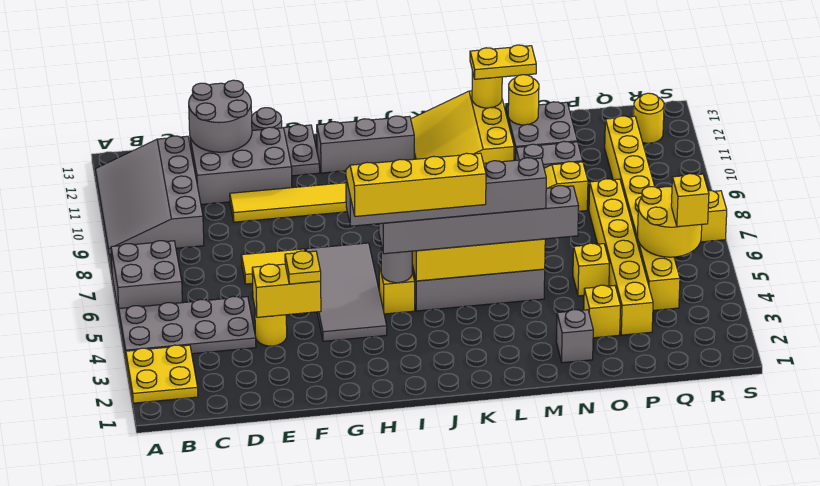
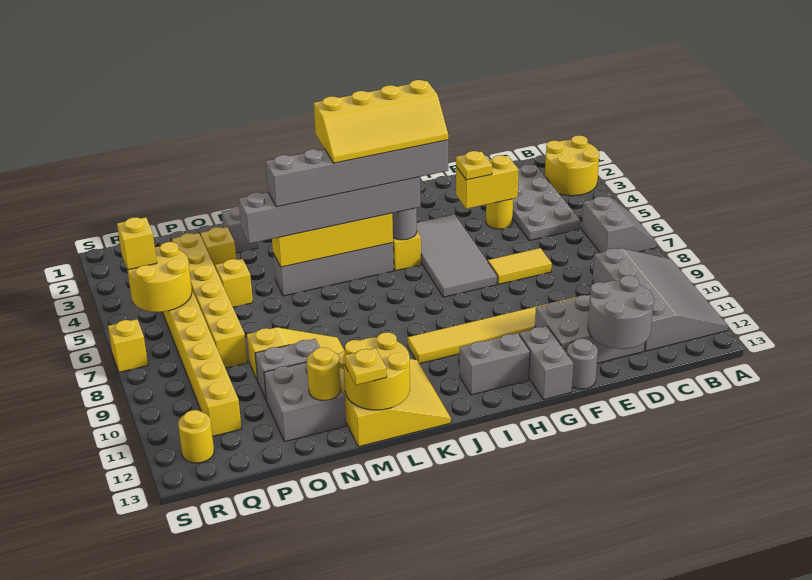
yellow plate A2:B3 level 1 -> yellow round brick A2:B3 level 1
grey plate A4:D5 level 1 -> grey plate C2:D5 level 1
grey brick A6:B7 level 1 -> grey slope A6:B7 level 1 top B
grey plate G12:G13 level 1 -> grey brick G12:G13 level 1
grey brick H12:J12 level 1 -> grey brick H12:I12 level 1
yellow round brick M13 level 2 -> yellow round brick L12:M13 level 2
yellow plate M13:N13 level 3 -> yellow plate M13 level 3

